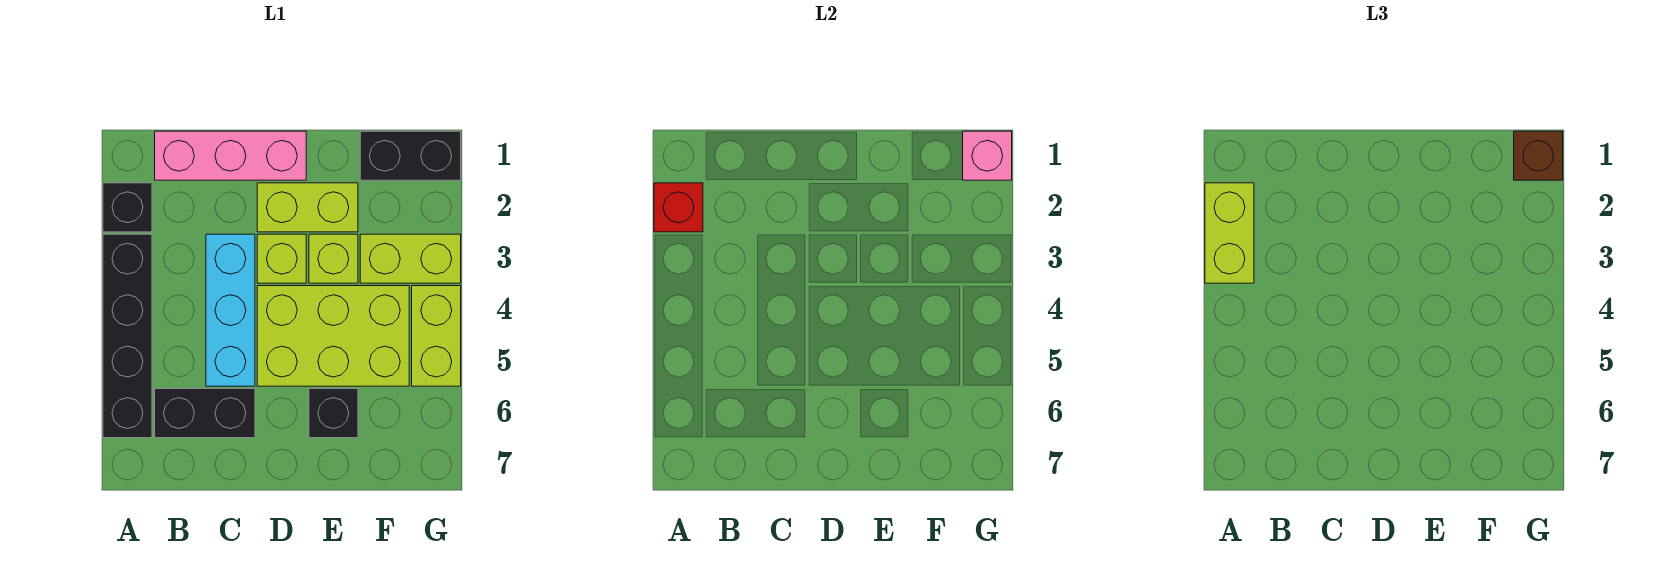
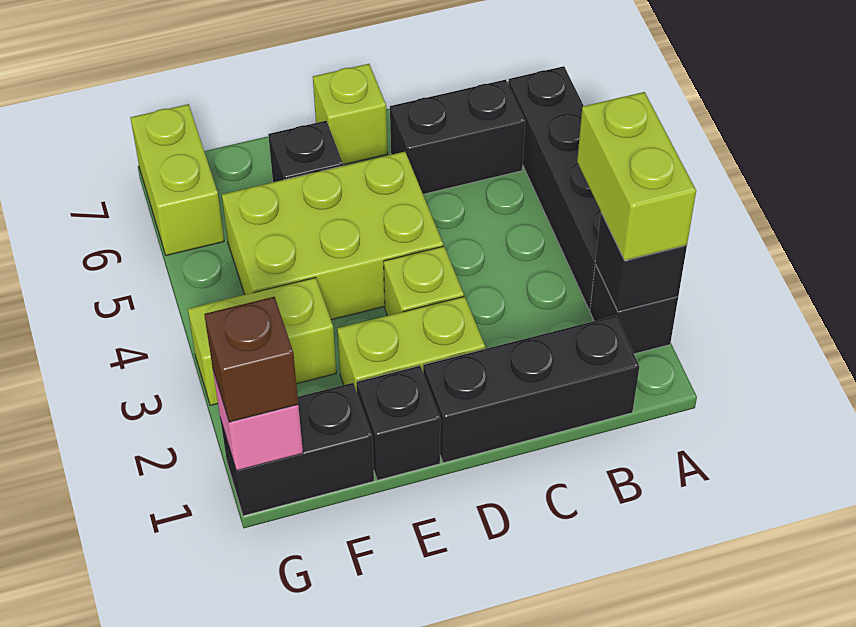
red brick A2 level 2 -> black brick A2 level 2
pink brick B1:D1 level 1 -> black brick B1:D1 level 1
cyan brick C3:C5 level 1 -> none
none -> black brick E1 level 1
lime brick E3 level 1 -> lime brick D7 level 1
lime brick G4:G5 level 1 -> lime brick G6:G7 level 1

